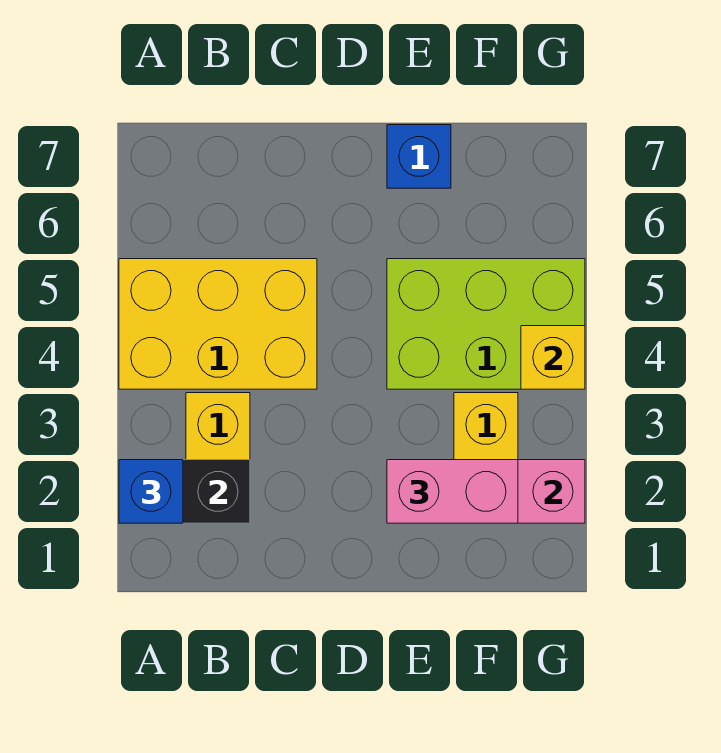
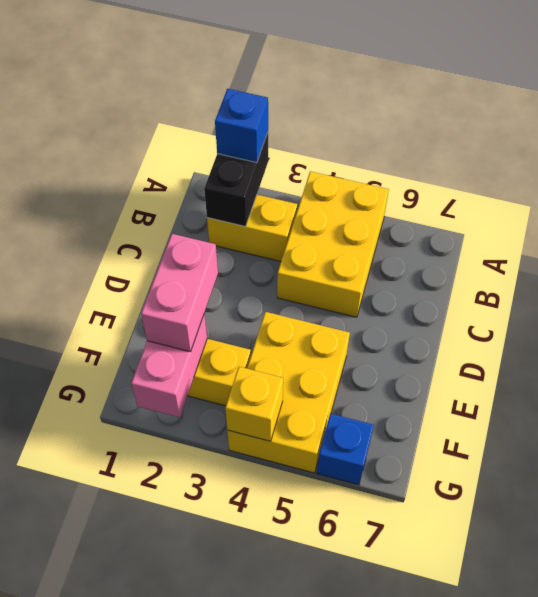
lime brick E4:G5 level 1 -> yellow brick E4:G5 level 1
blue brick E7 level 1 -> blue brick G6 level 1

